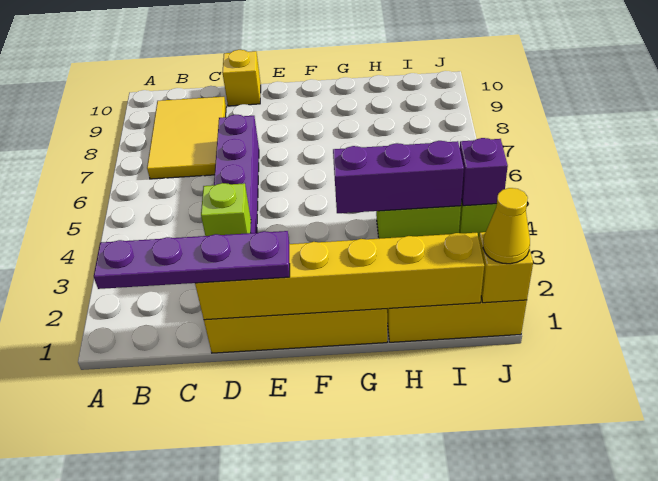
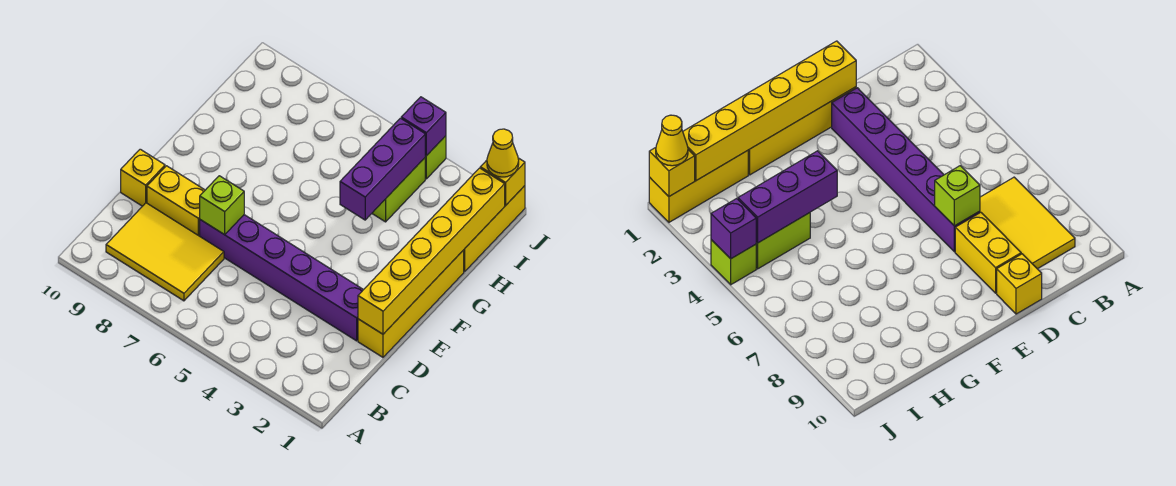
purple plate B1:E1 level 3 -> none
lime brick D3 level 2 -> lime brick D7 level 2
none -> yellow brick D8:D9 level 1

